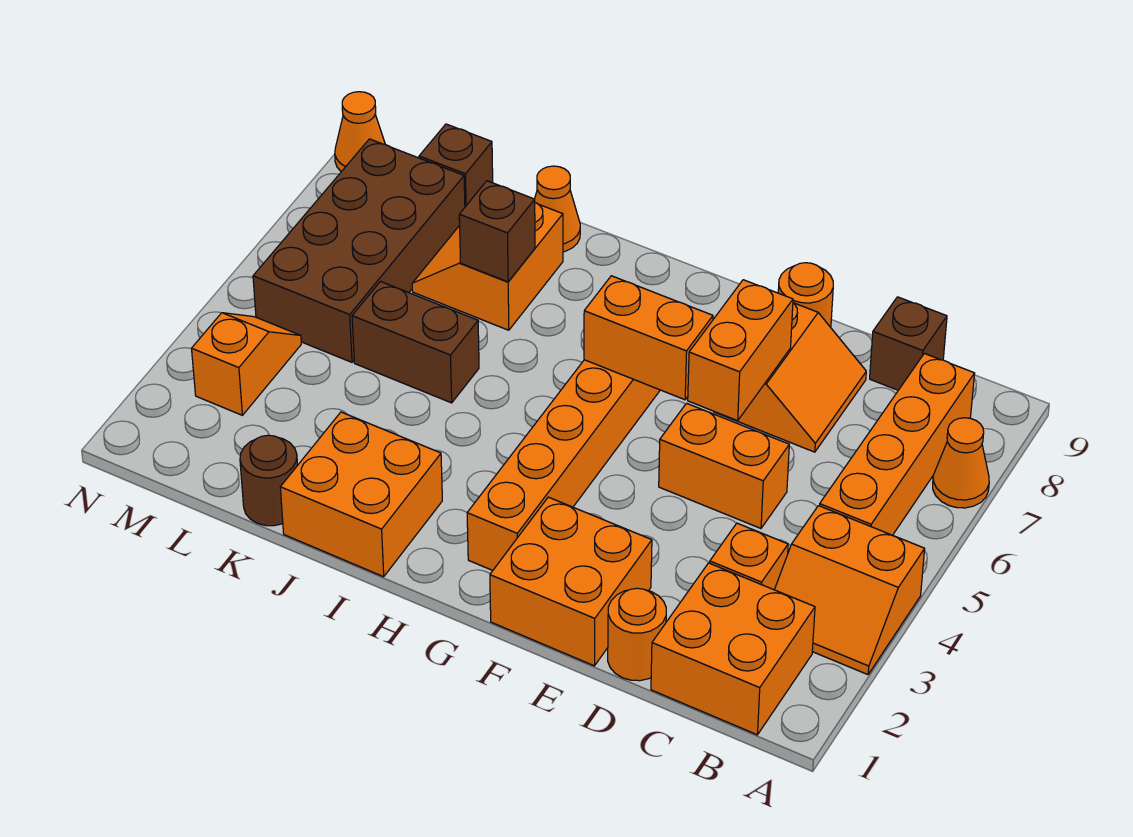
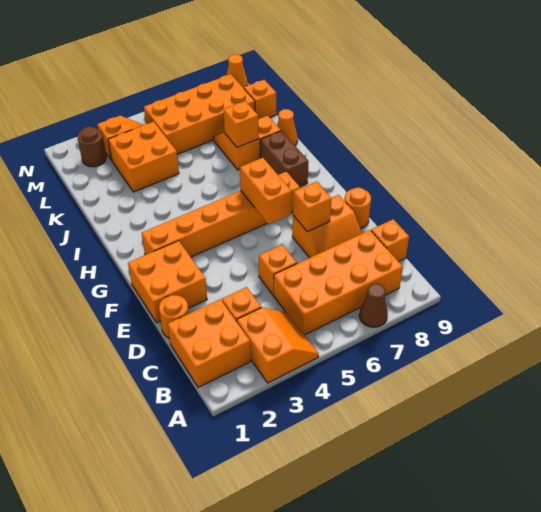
orange slope A3:B4 level 1 top 4 -> orange slope A3:B4 level 1 top 3
orange cone A7 level 1 -> brown cone A7 level 1
orange brick B5:B8 level 1 -> orange brick B5:C8 level 1
brown brick C9 level 1 -> orange brick C9 level 1
orange brick D5:E5 level 1 -> orange brick D5 level 1
orange brick E6:E7 level 2 -> orange brick E7 level 2
orange brick I1:J2 level 1 -> orange brick K3:L4 level 1
brown brick J5:K5 level 1 -> brown brick H8:I8 level 1
brown brick J7 level 2 -> orange brick J7 level 2
brown round brick K1 level 1 -> brown round brick M2 level 1
brown brick L5:M8 level 1 -> orange brick L5:M8 level 1
brown brick L9 level 1 -> orange brick L9 level 1

